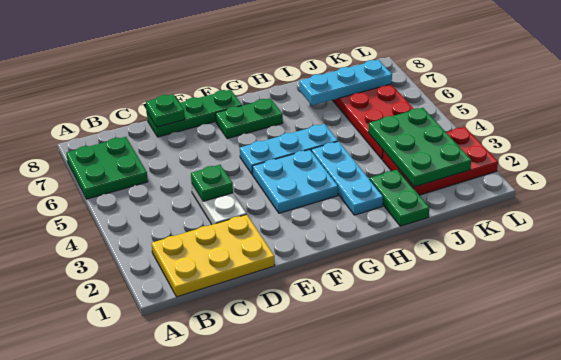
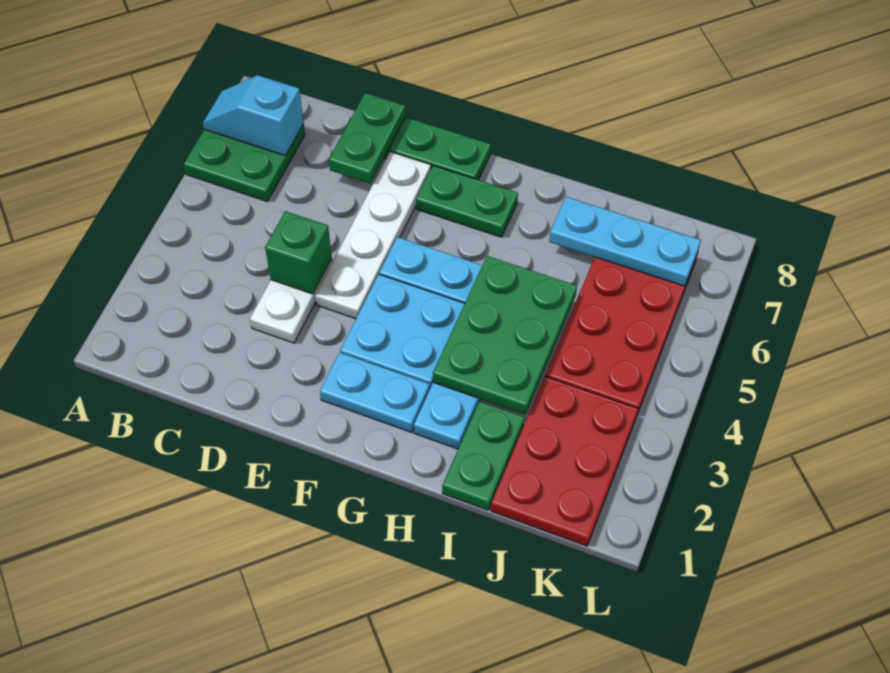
none -> cyan slope A7:B7 level 2 top B
yellow plate B1:D2 level 1 -> none
green plate D4 level 2 -> green brick D4 level 2
green plate D8 level 2 -> green plate D7:D8 level 2
none -> white plate E4:E7 level 1
none -> cyan plate F2:G2 level 1
red plate J2:L3 level 1 -> red plate J1:K3 level 1
green plate J2:K4 level 2 -> green plate H3:I5 level 2

